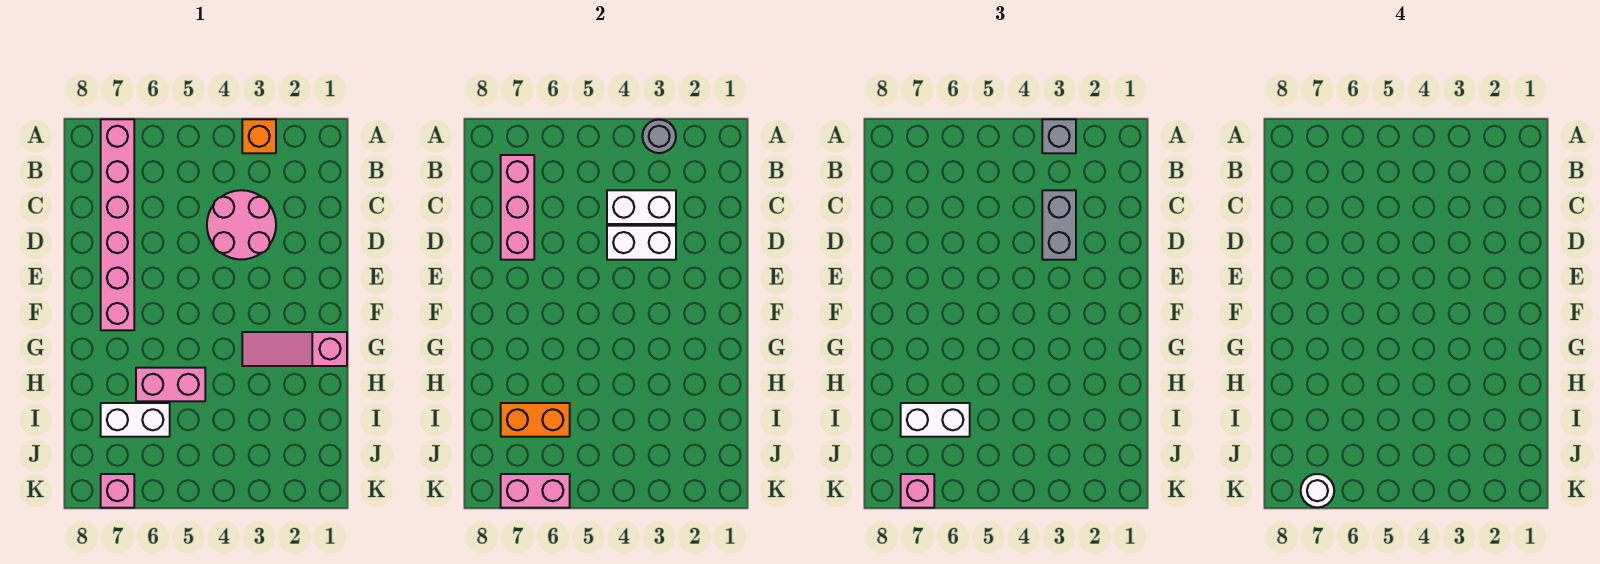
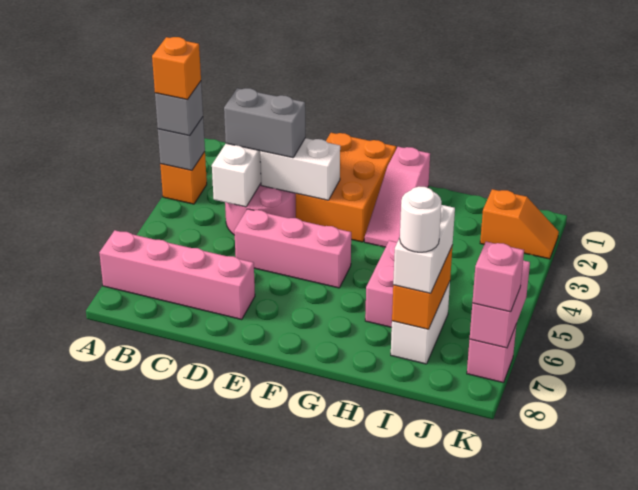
grey round brick A3 level 2 -> grey brick A3 level 2
none -> orange brick A3 level 4
pink brick A7:F7 level 1 -> pink brick A7:D7 level 1
pink brick B7:D7 level 2 -> pink brick D5:F5 level 1
white brick D3:D4 level 2 -> white brick D3:E3 level 2
none -> orange brick E1:F3 level 1
none -> orange slope J2:K2 level 1 top J
white round brick K7 level 4 -> white round brick I7 level 4

